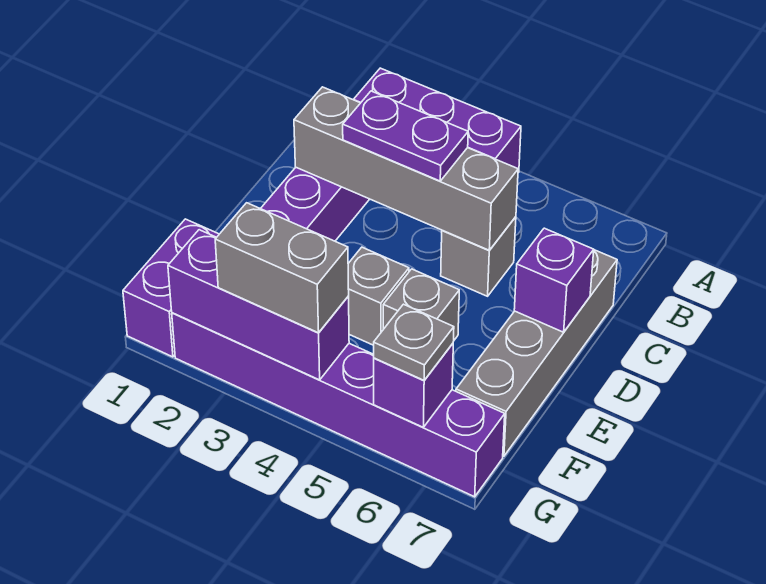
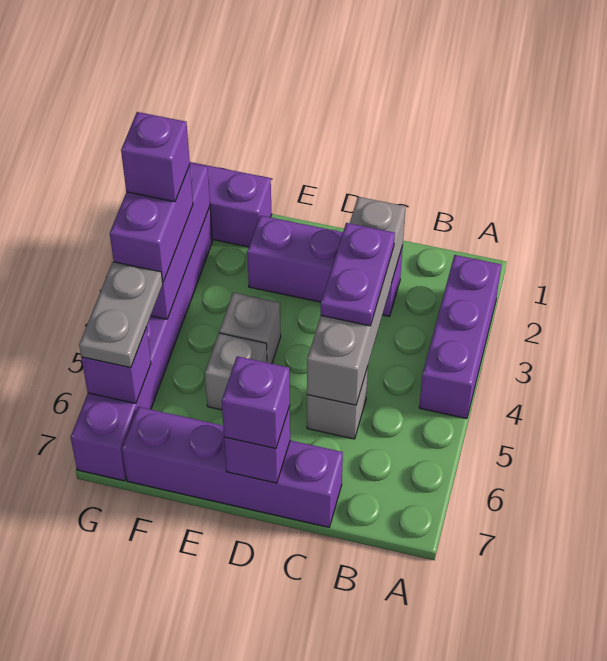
grey brick C7:F7 level 1 -> purple brick C7:F7 level 1
none -> purple brick D7 level 3
grey brick G3:G4 level 3 -> purple brick G3:G4 level 3
none -> purple brick G3 level 4
grey plate G6 level 3 -> grey plate G5:G6 level 3

